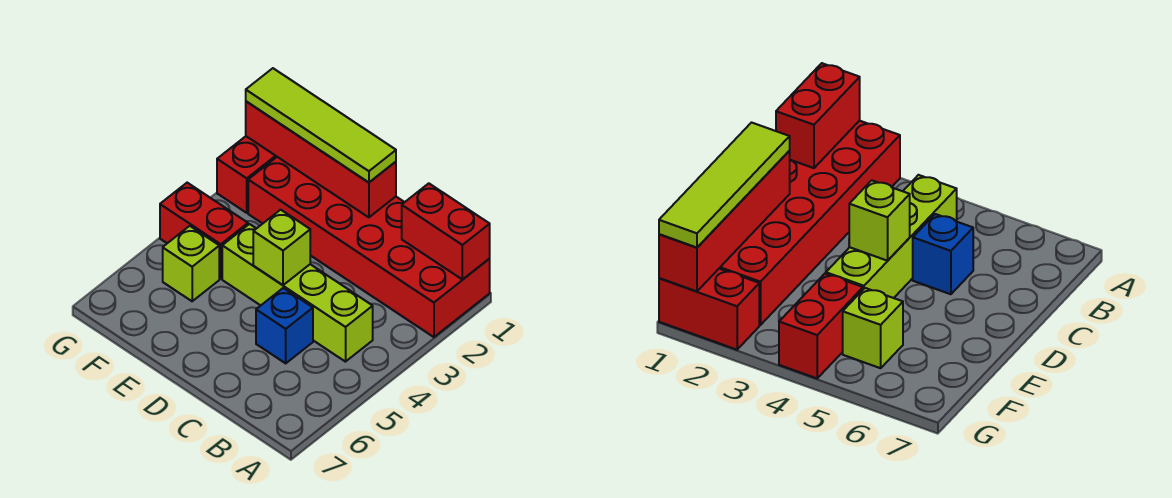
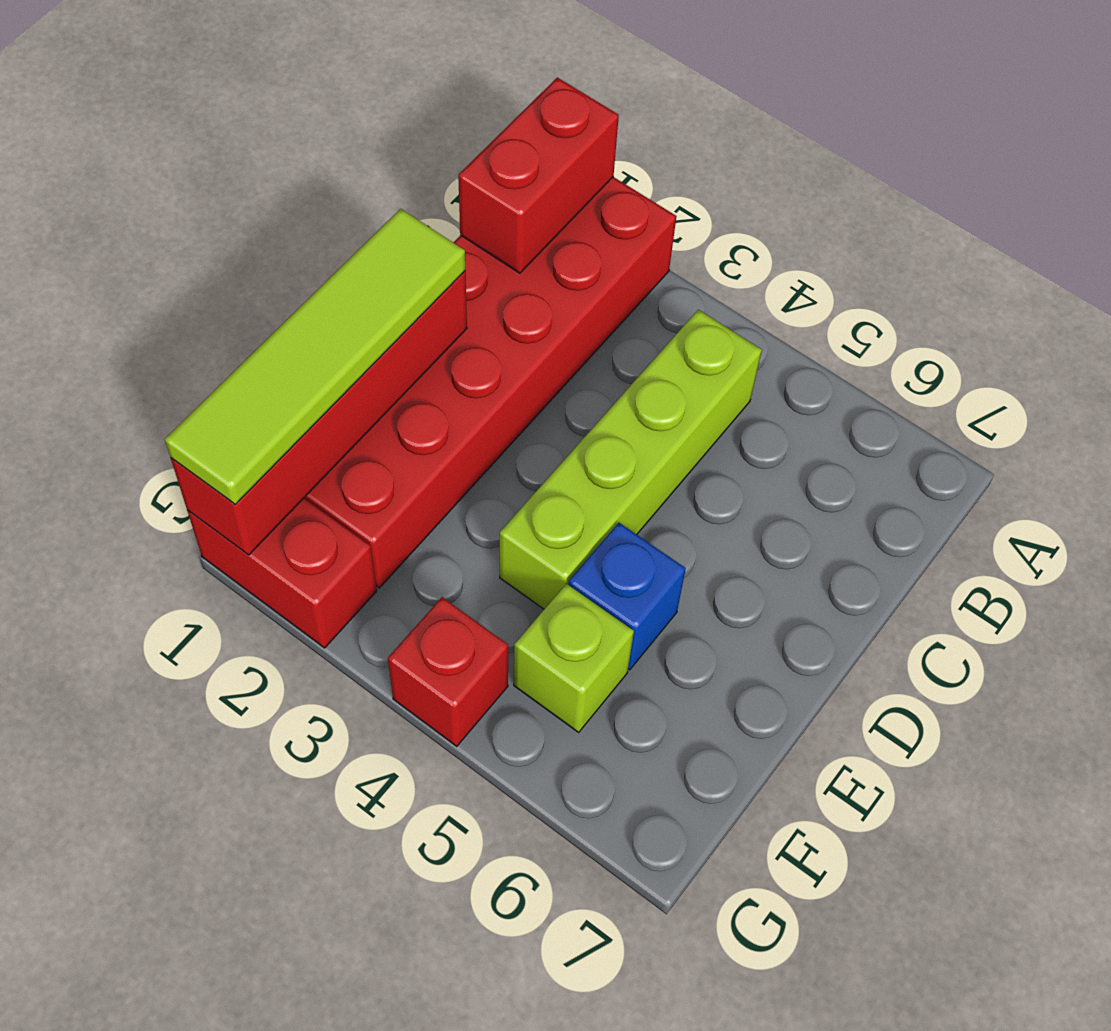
blue brick C5 level 1 -> blue brick E5 level 1
lime brick D4 level 2 -> none
red brick F4:G4 level 1 -> red brick G4 level 1

